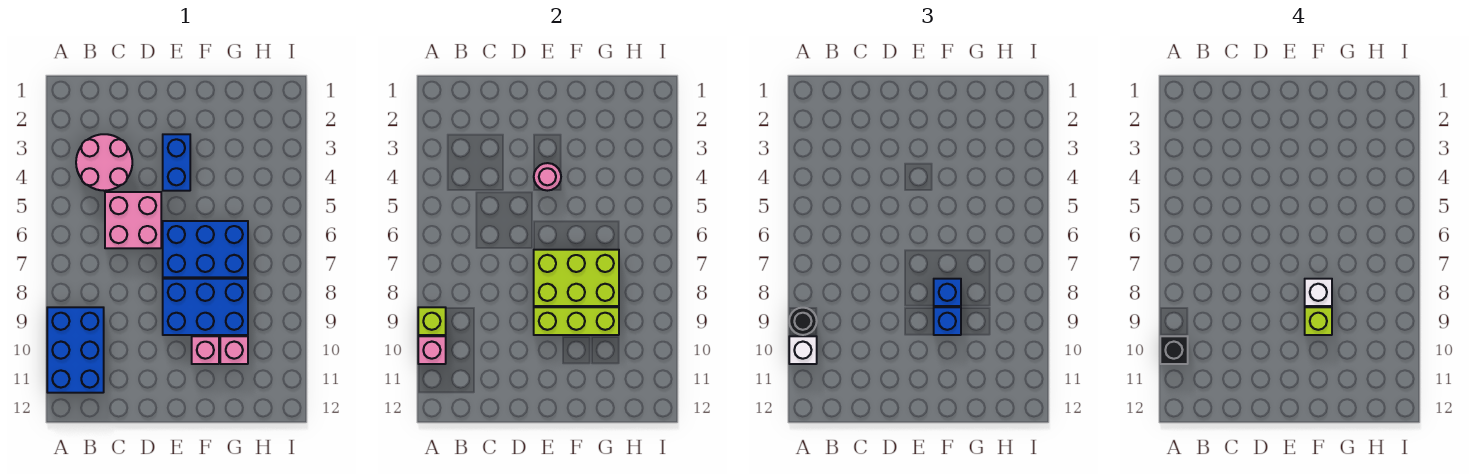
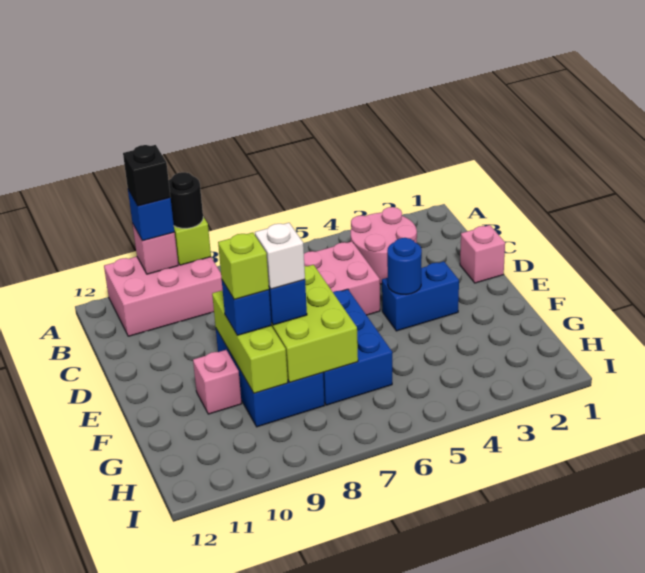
blue brick A9:B11 level 1 -> pink brick A9:B11 level 1
white brick A10 level 3 -> blue brick A10 level 3
pink round brick E4 level 2 -> blue round brick E4 level 2
pink brick G10 level 1 -> pink brick D1 level 1

